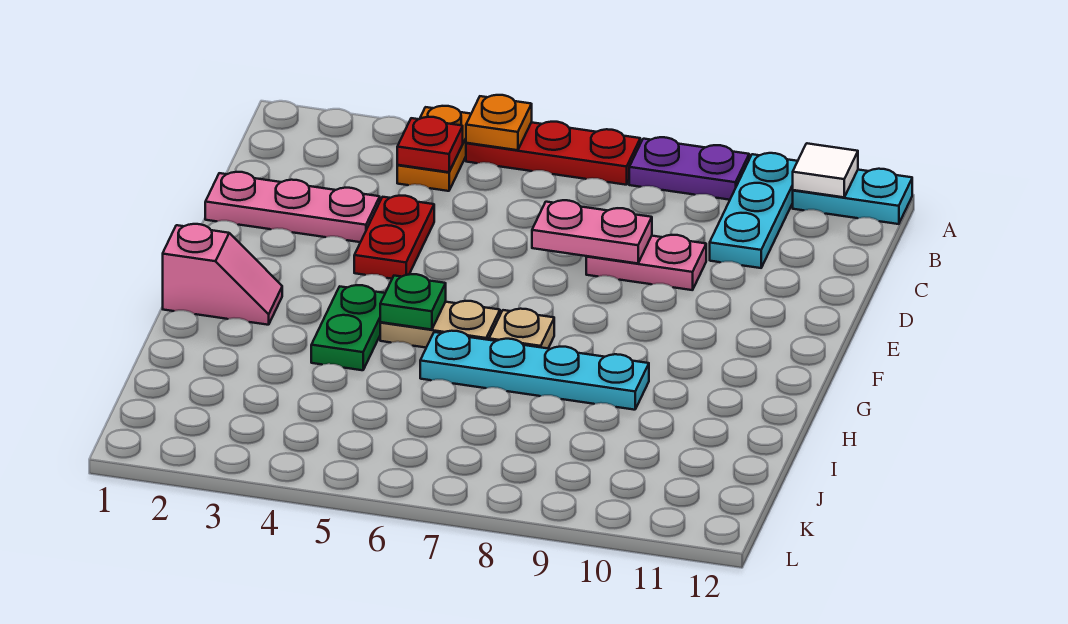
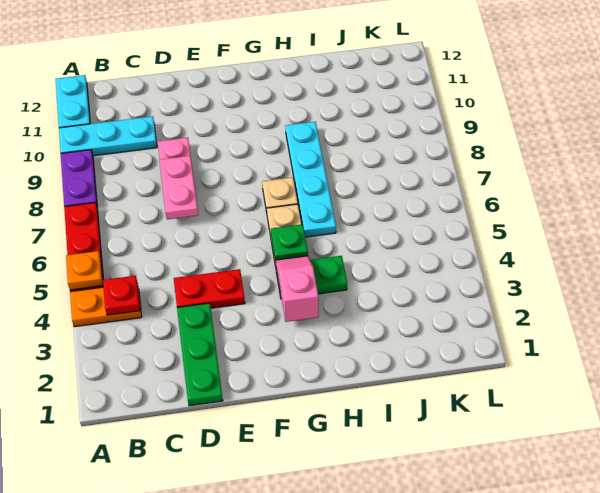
white tile A11 level 2 -> none
pink plate D1:D3 level 1 -> green plate D1:D3 level 1
pink slope G1:G2 level 1 top 1 -> pink slope G3:G4 level 2 top 3

